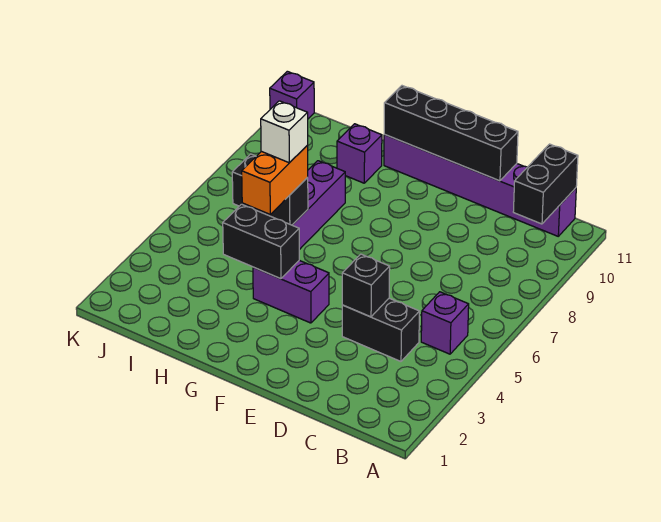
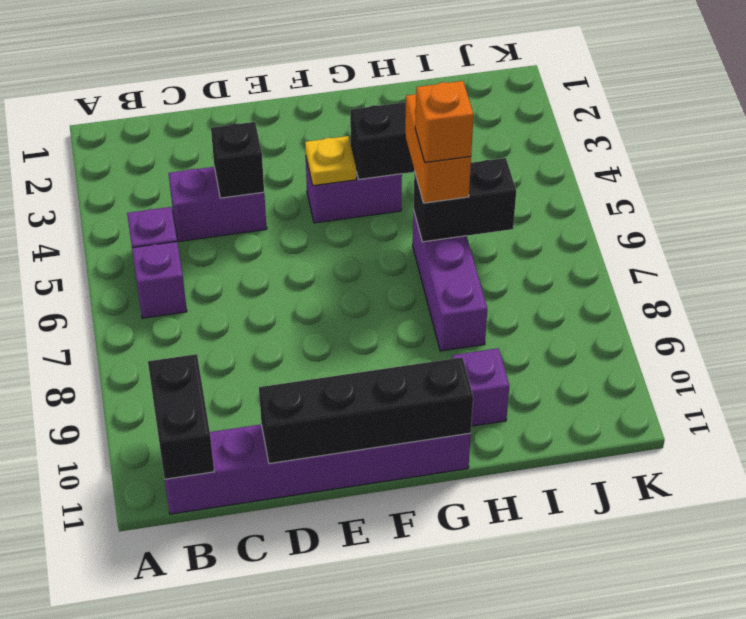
black brick C4:D4 level 1 -> purple brick C4:D4 level 1
none -> yellow plate F4 level 2
white brick H6 level 4 -> orange brick H6 level 4
purple brick K11 level 1 -> purple brick B6 level 1

